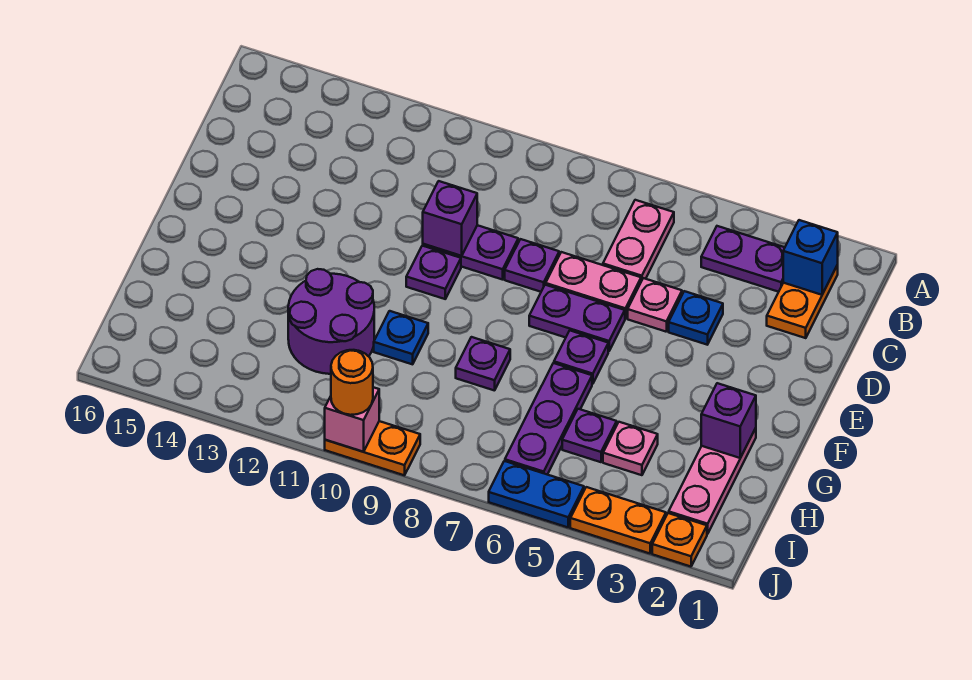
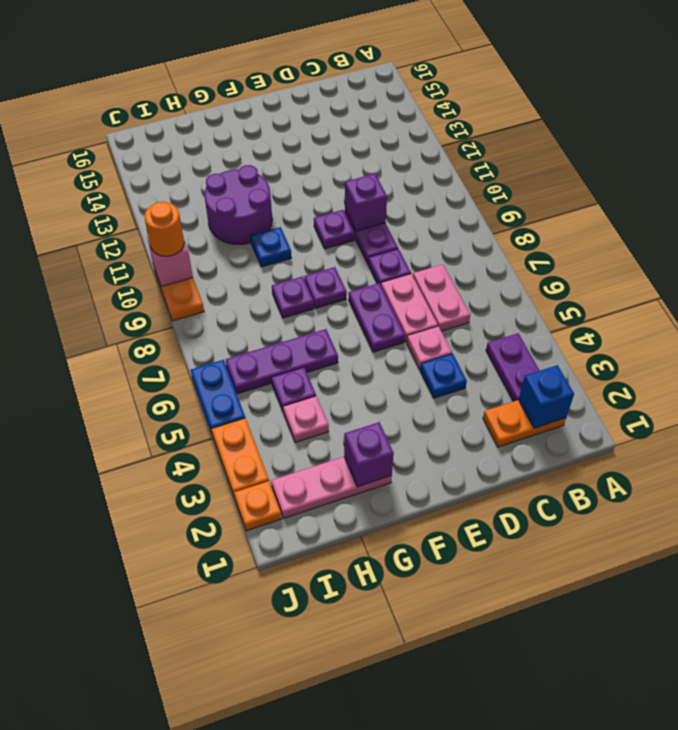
pink plate B6:C6 level 1 -> pink plate C6:C7 level 1
purple plate F6 level 1 -> purple plate F8 level 1

